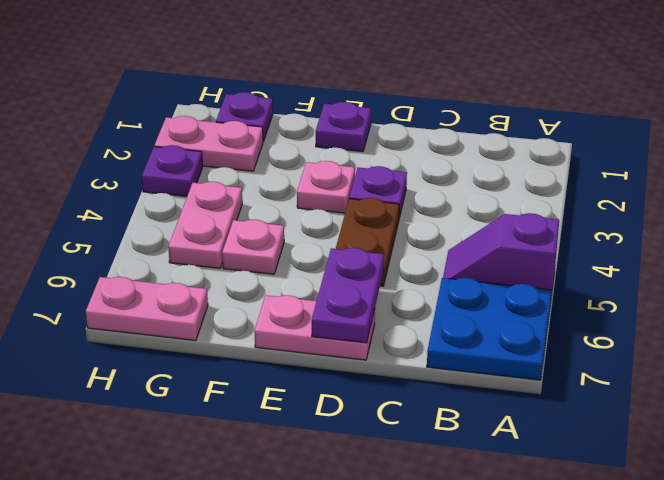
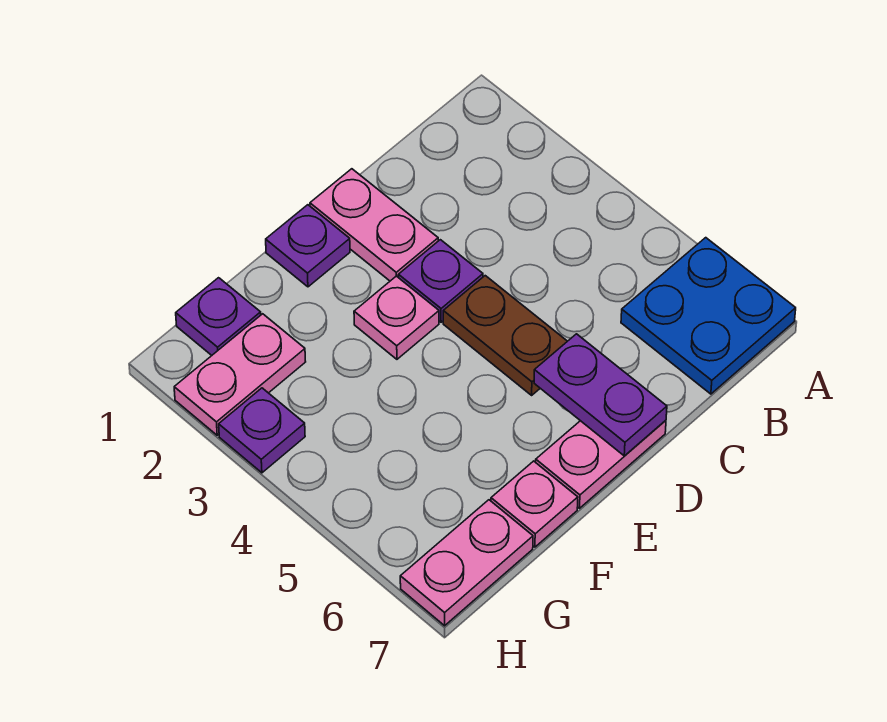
purple slope A5:B5 level 1 top A -> none
pink plate F5 level 1 -> pink plate F7 level 1
pink plate G4:G5 level 1 -> pink plate D1:D2 level 1

